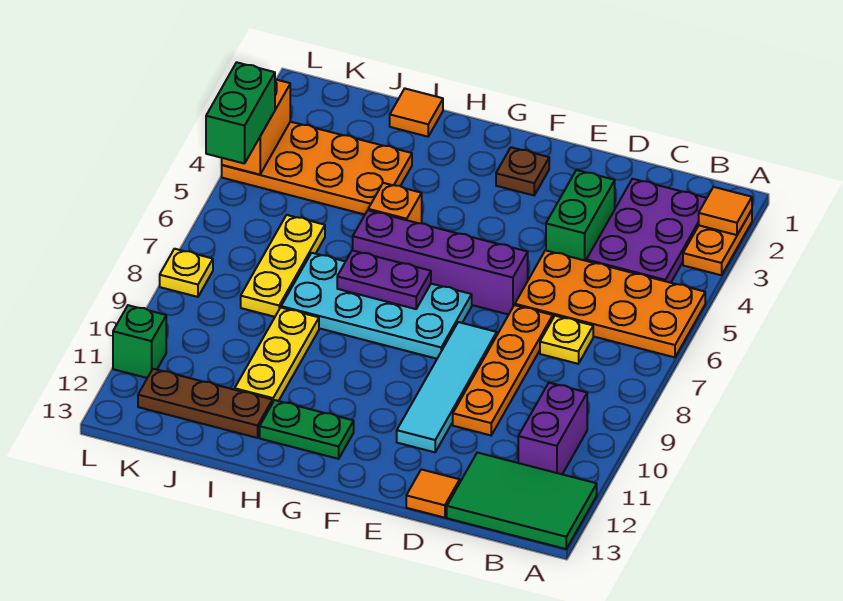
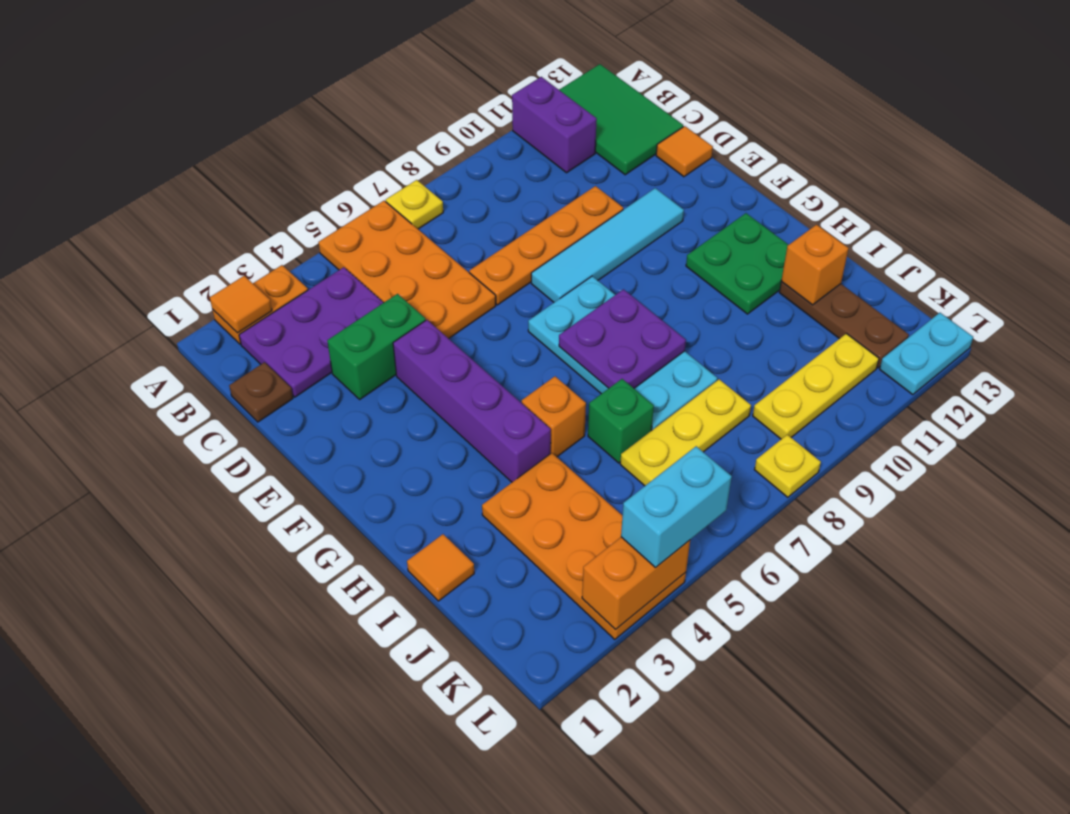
purple brick B10:B11 level 1 -> purple brick A11:B11 level 1
yellow plate C7 level 1 -> yellow plate A7 level 1
purple brick E6:H6 level 1 -> purple brick E4:H4 level 1
brown plate F2 level 1 -> brown plate C1 level 1
purple plate G7:H7 level 2 -> purple plate G7:H8 level 2
green plate G12:H12 level 1 -> green plate G11:H12 level 1
yellow plate I9:I11 level 1 -> yellow plate K9:K11 level 1
none -> orange brick I12 level 2
green brick L4:L5 level 3 -> cyan brick L4:L5 level 3
green brick L11 level 1 -> green brick I6 level 1
none -> cyan plate L12:L13 level 1

